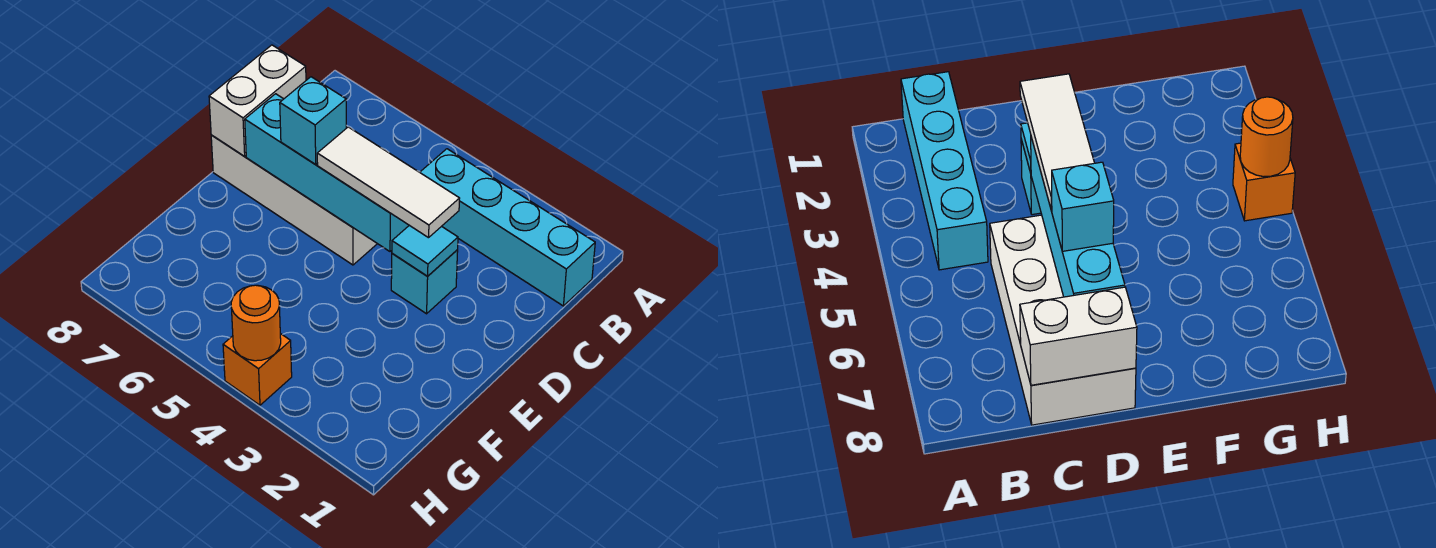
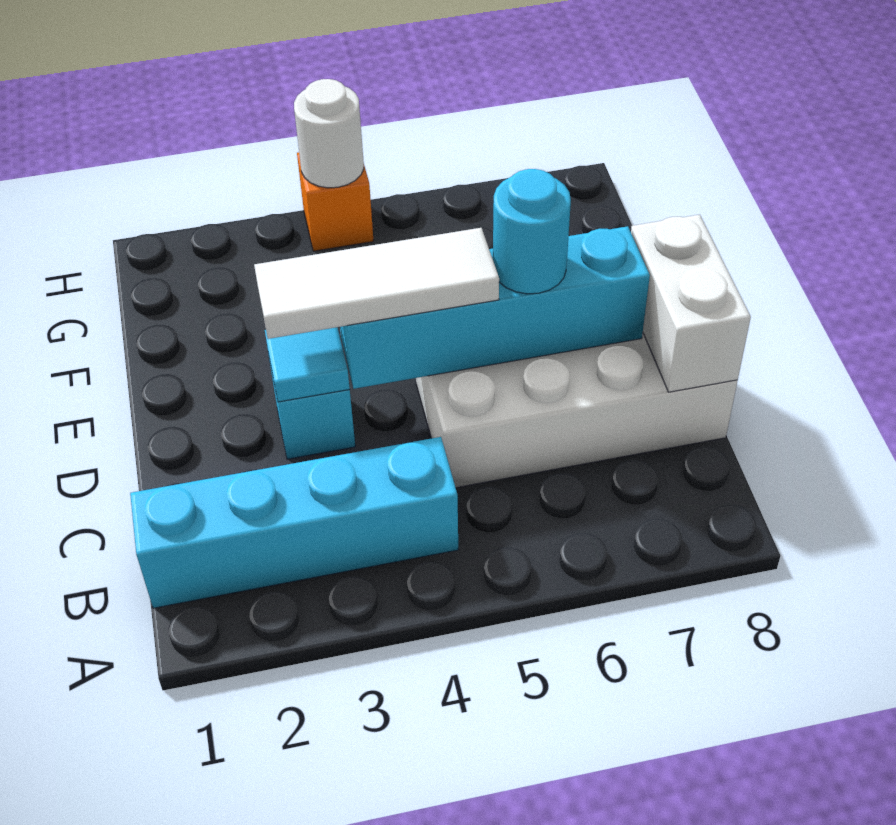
cyan brick D6 level 3 -> cyan round brick D6 level 3
orange round brick H4 level 2 -> white round brick H4 level 2

